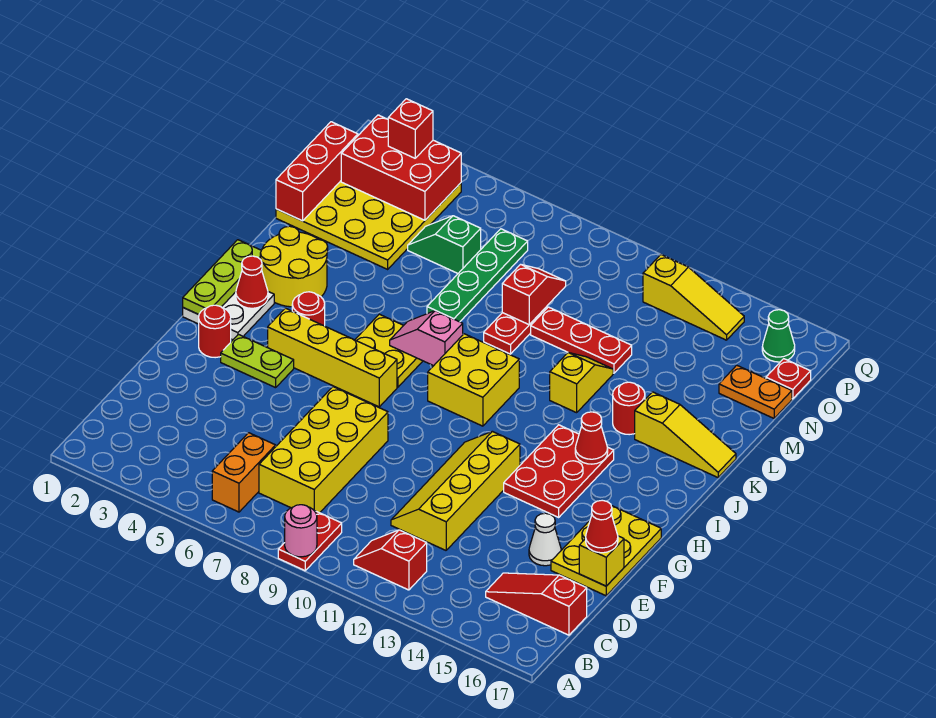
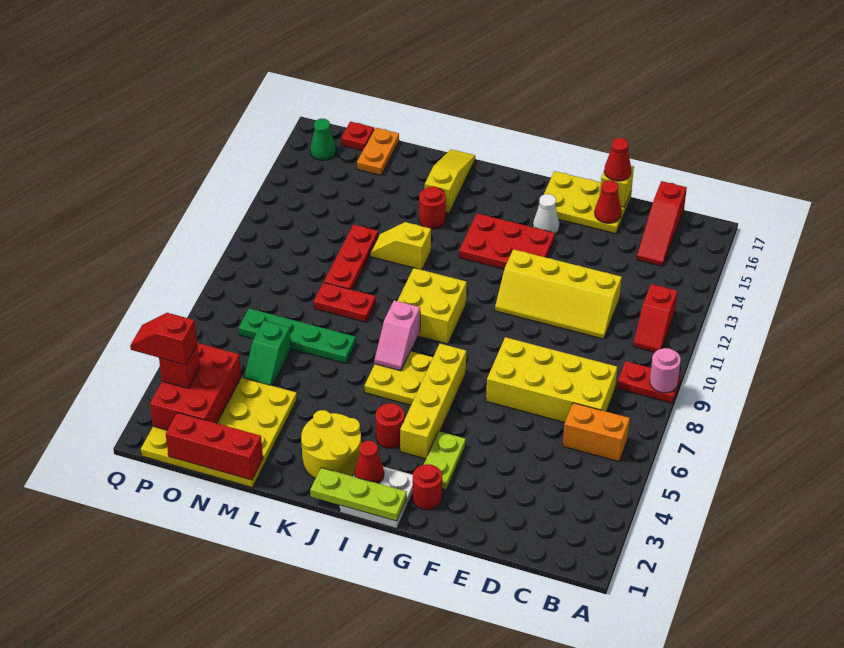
white cone E15 level 1 -> white cone G15 level 1
red cone I14 level 2 -> red cone E16 level 2
red slope M9:N9 level 2 top M -> red slope P3:Q3 level 4 top P
yellow slope P12:P14 level 1 top 12 -> none

